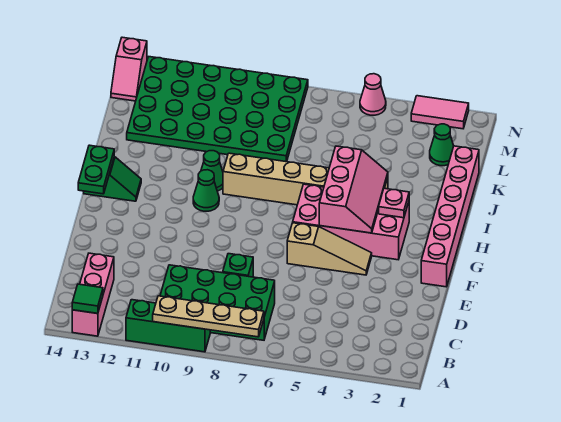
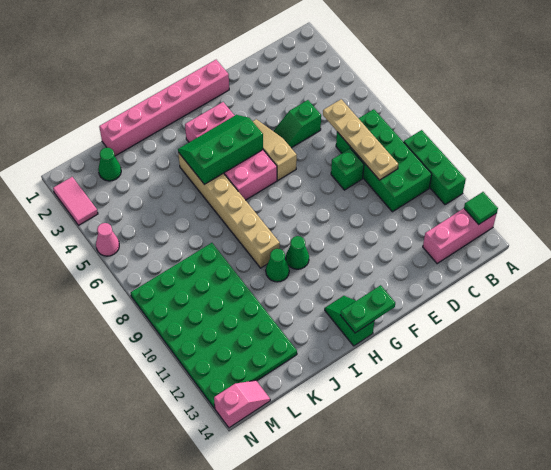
tan plate A7:A10 level 2 -> tan plate C6:C9 level 2
none -> green slope D5:E5 level 1 top D
pink slope G4:I5 level 2 top 5 -> green slope G4:I5 level 2 top 5
pink plate H3 level 2 -> none

